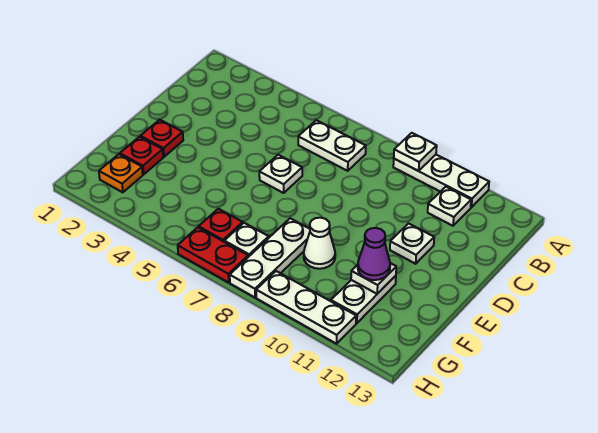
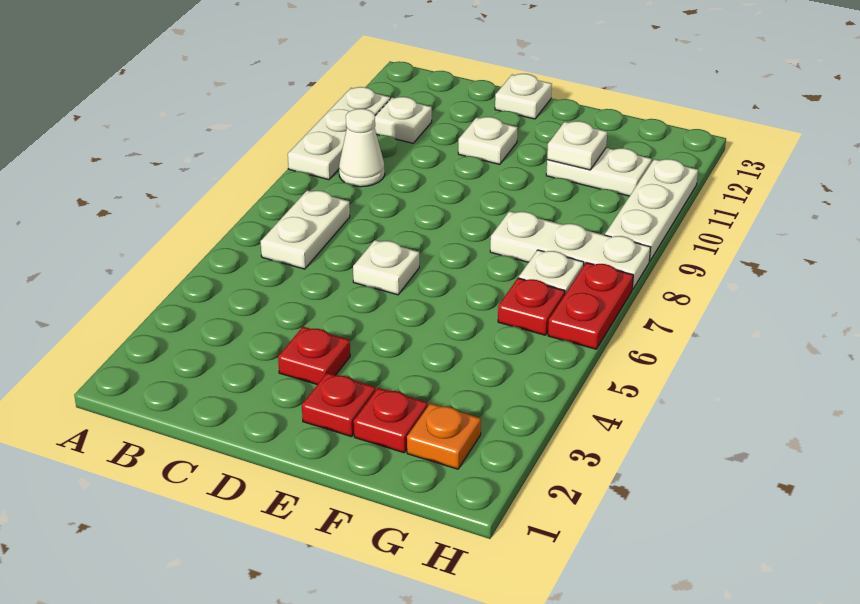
white plate A9 level 2 -> white plate D13 level 1
none -> red plate D3 level 1
white cone F9 level 1 -> white cone B9 level 1
purple cone F11 level 3 -> none

